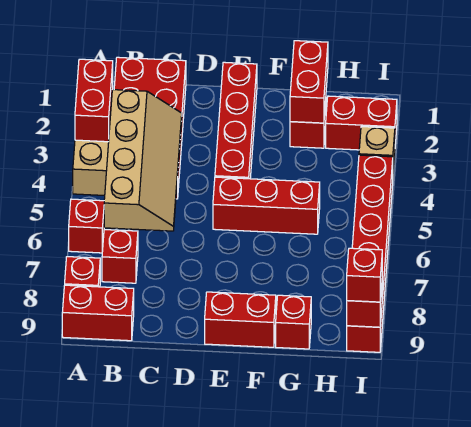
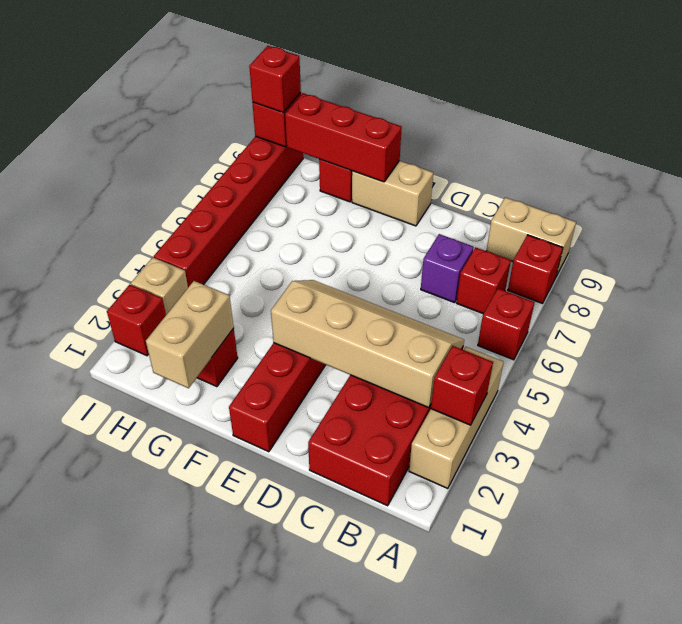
red brick A2:A3 level 2 -> red brick A3 level 2
red brick A9:B9 level 1 -> tan brick A9:B9 level 1
tan slope B3:C6 level 2 top B -> tan slope B3:E4 level 2 top 3
none -> purple brick C7 level 1
red brick E5:G5 level 1 -> red brick F9:H9 level 2
red brick E9:F9 level 1 -> tan brick E9:F9 level 1
red brick G1:G2 level 2 -> tan brick G1:G2 level 2
red brick H2:I2 level 1 -> red brick I2 level 1

